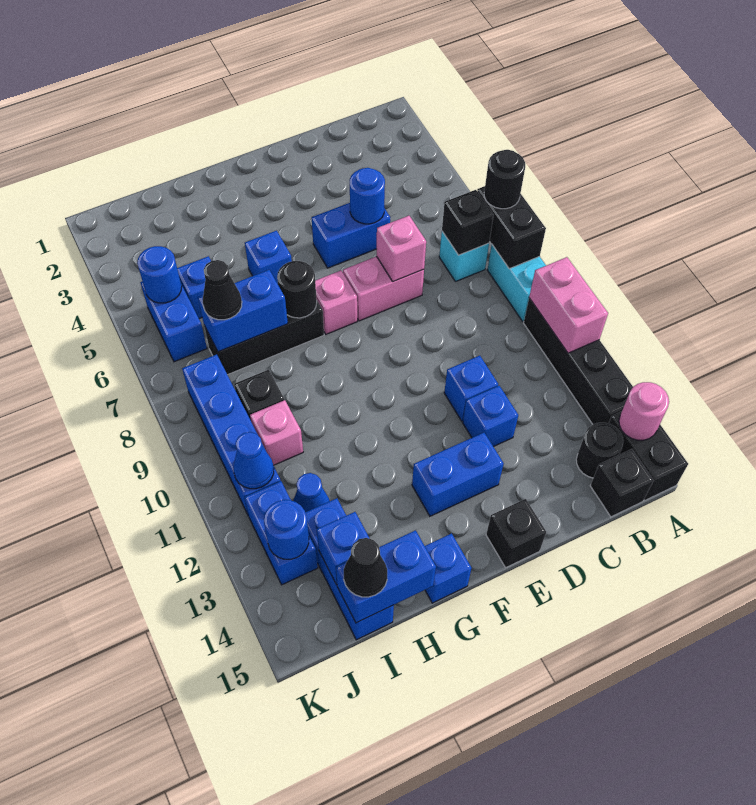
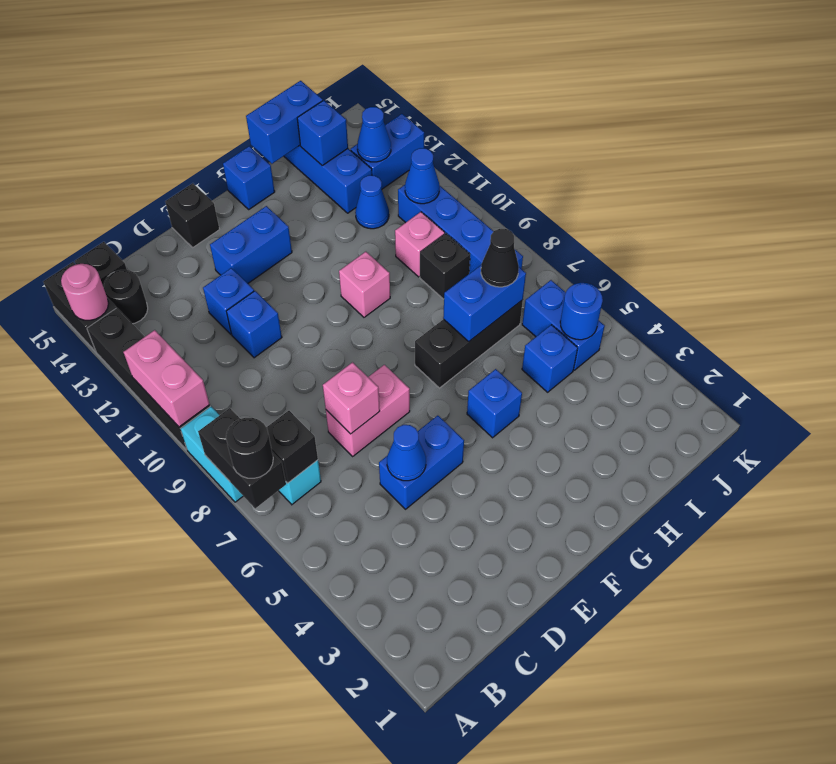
blue round brick D5 level 2 -> blue cone D5 level 2
pink brick F7 level 1 -> pink brick G10 level 1
black round brick G7 level 2 -> none
black cone I15 level 3 -> none
blue brick J12:J13 level 1 -> blue brick J13:K13 level 1
blue round brick J13 level 2 -> blue cone J13 level 2

